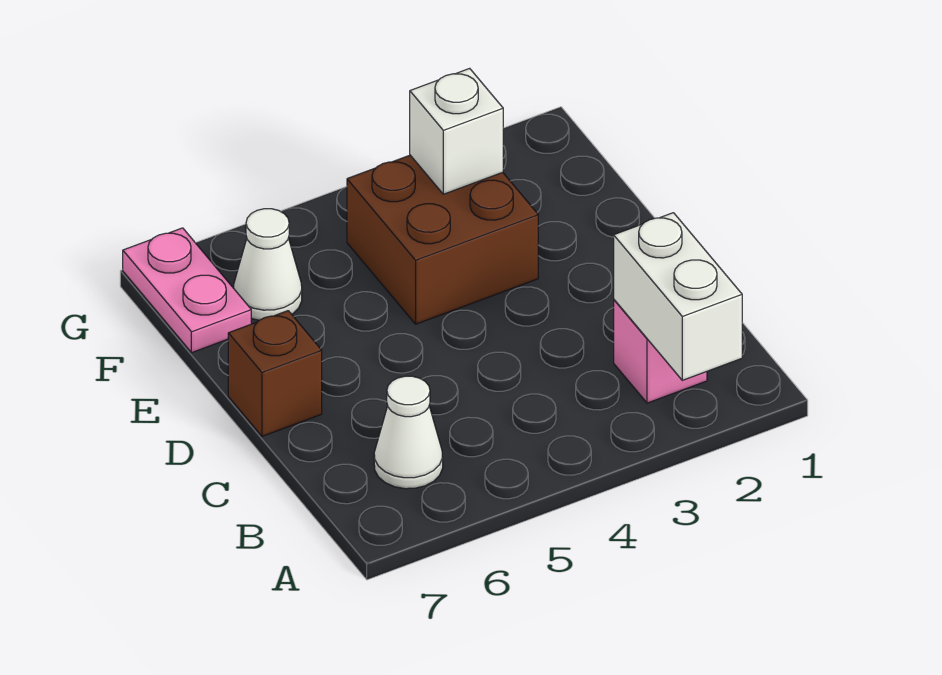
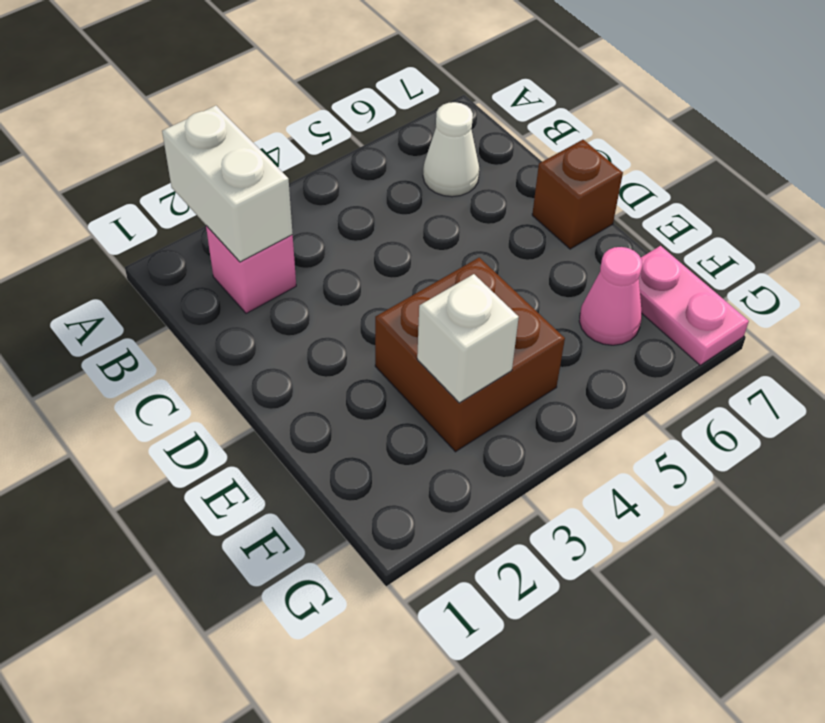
white cone F6 level 1 -> pink cone F6 level 1

